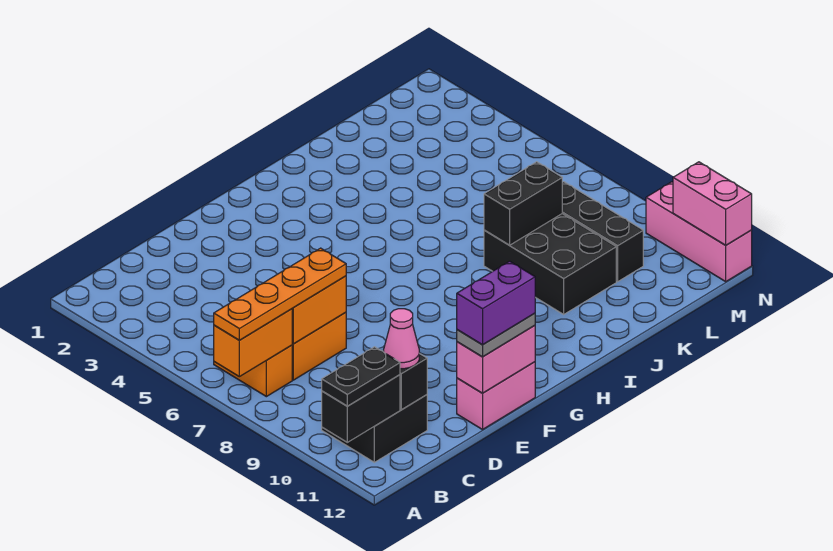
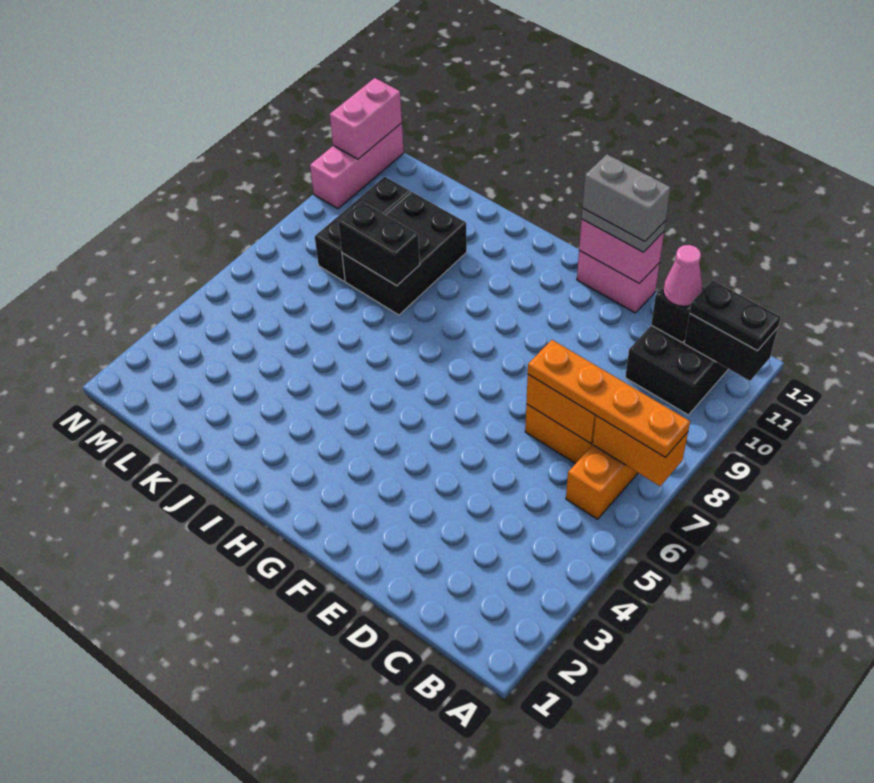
purple brick E12:F12 level 4 -> grey brick E12:F12 level 4

